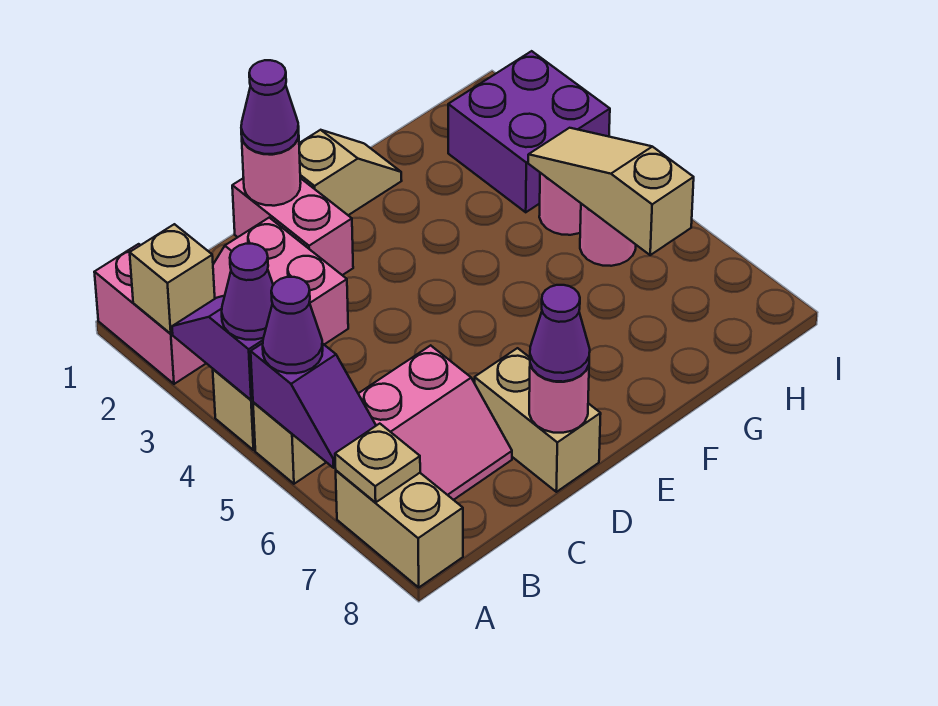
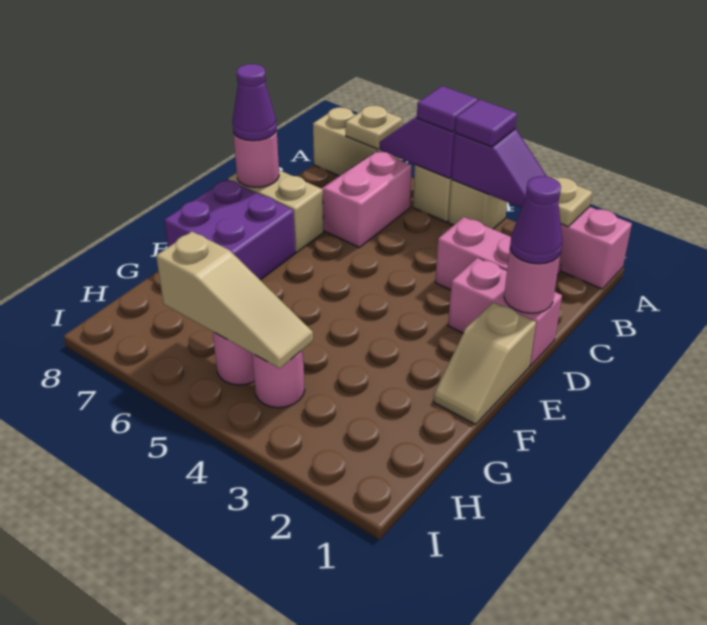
tan brick A2 level 2 -> tan plate A2 level 2
purple cone A4 level 3 -> purple tile A4 level 3
purple cone A5 level 3 -> purple tile A5 level 3
purple brick H2:I3 level 1 -> purple brick E7:F8 level 1

